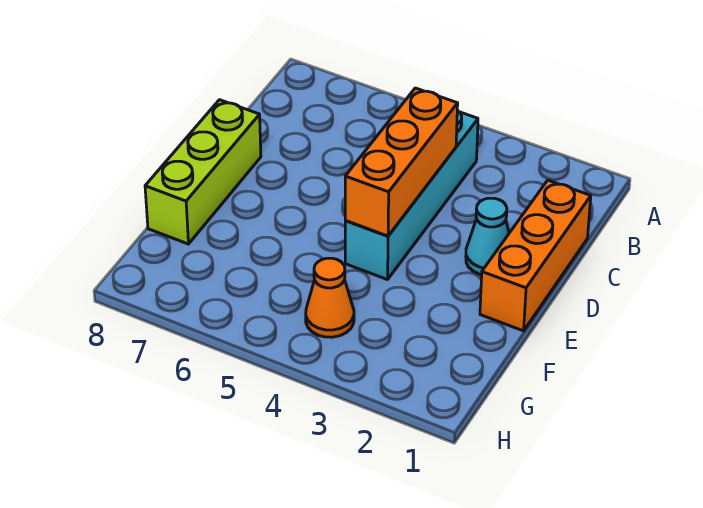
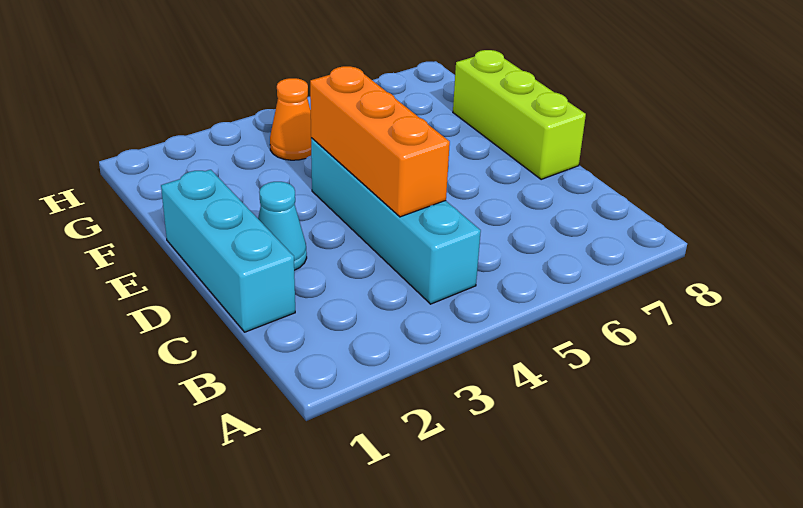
orange brick C1:E1 level 1 -> cyan brick C1:E1 level 1

